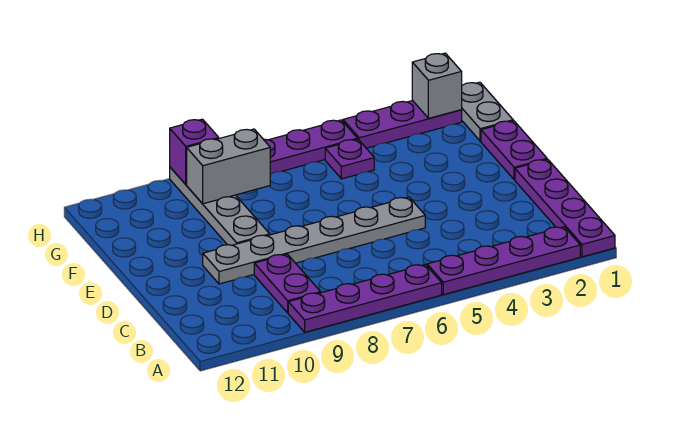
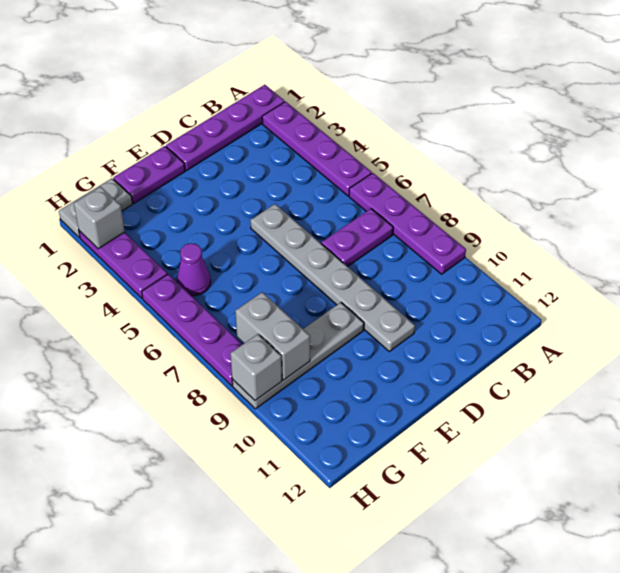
purple plate B9:C9 level 1 -> purple plate B7:C7 level 1
purple plate G5 level 1 -> purple cone G5 level 1
purple brick H9 level 2 -> grey brick H9 level 2

